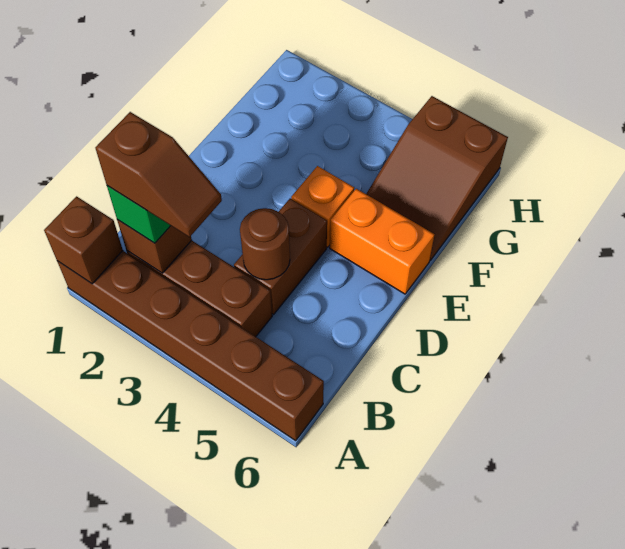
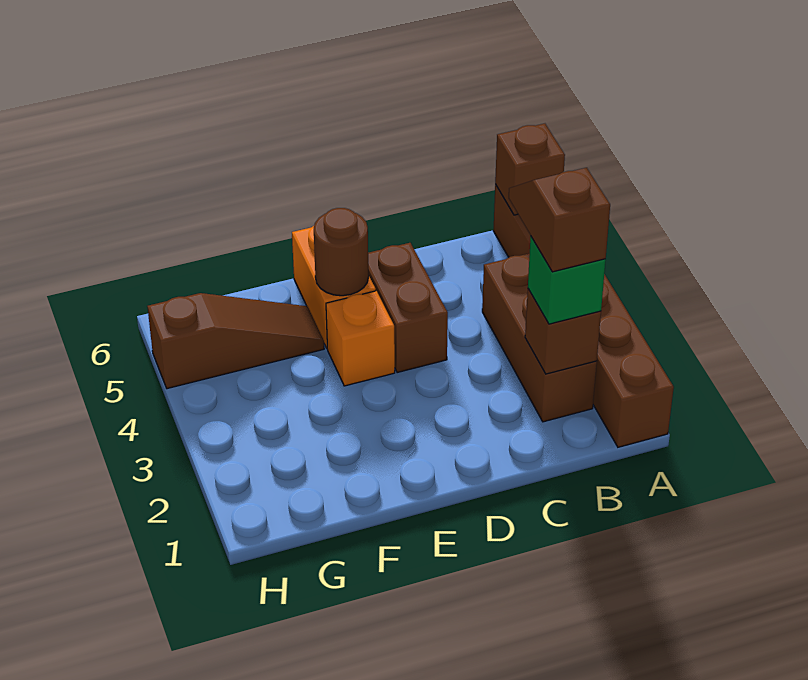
brown brick A1 level 2 -> brown brick A6 level 2
brown brick C4:D4 level 1 -> brown brick D4:D5 level 1
brown round brick C4 level 2 -> brown round brick E5 level 2
brown slope F5:H6 level 1 top H -> brown slope F5:H5 level 1 top H

